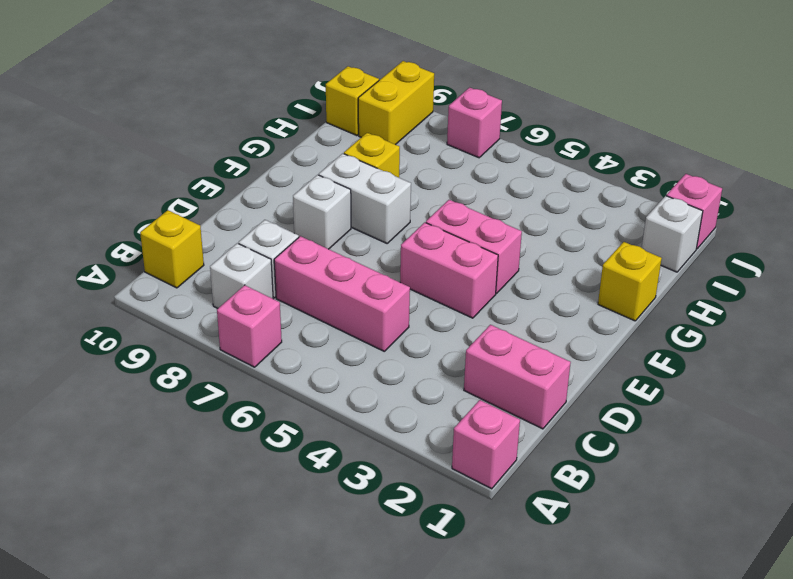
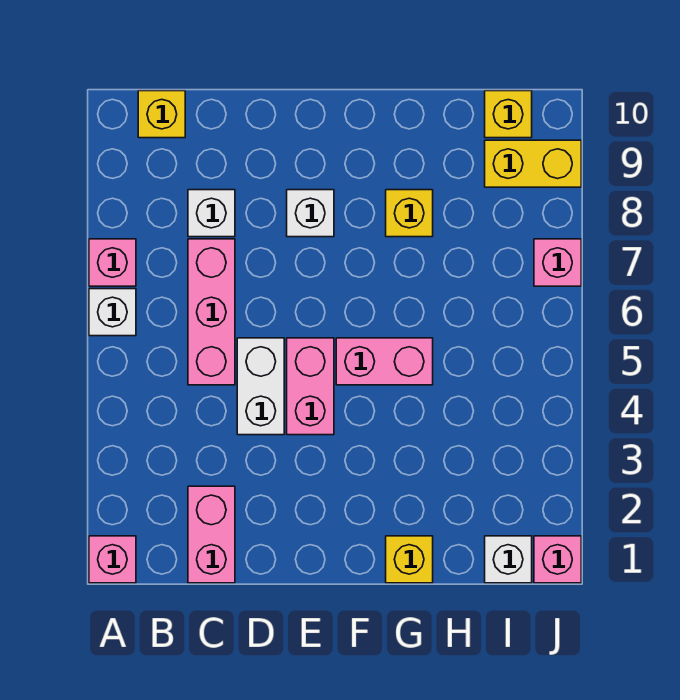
white brick B8 level 1 -> white brick A6 level 1
pink brick F4:F5 level 1 -> pink brick F5:G5 level 1
white brick F7:F8 level 1 -> white brick D4:D5 level 1

